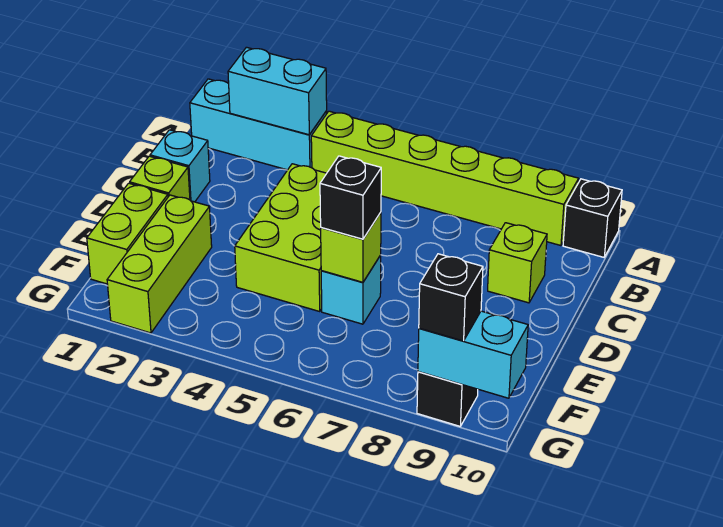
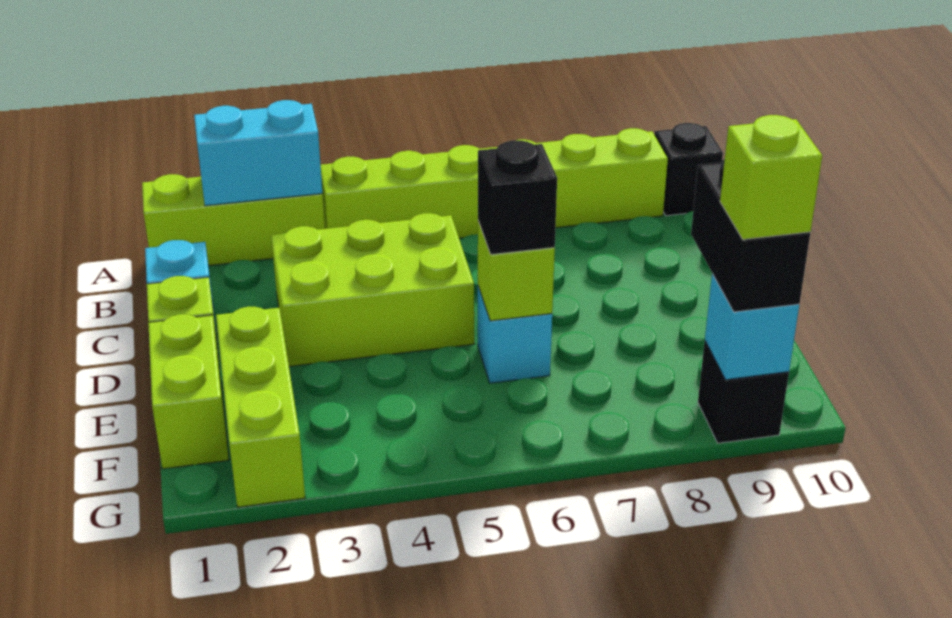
cyan brick A1:A3 level 1 -> lime brick A1:A3 level 1
lime brick C4:E5 level 1 -> lime brick C3:D5 level 1
lime brick C9 level 1 -> lime brick G9 level 4
cyan brick G9:G10 level 2 -> cyan brick G9 level 2
black brick G9 level 3 -> black brick F9:G9 level 3

